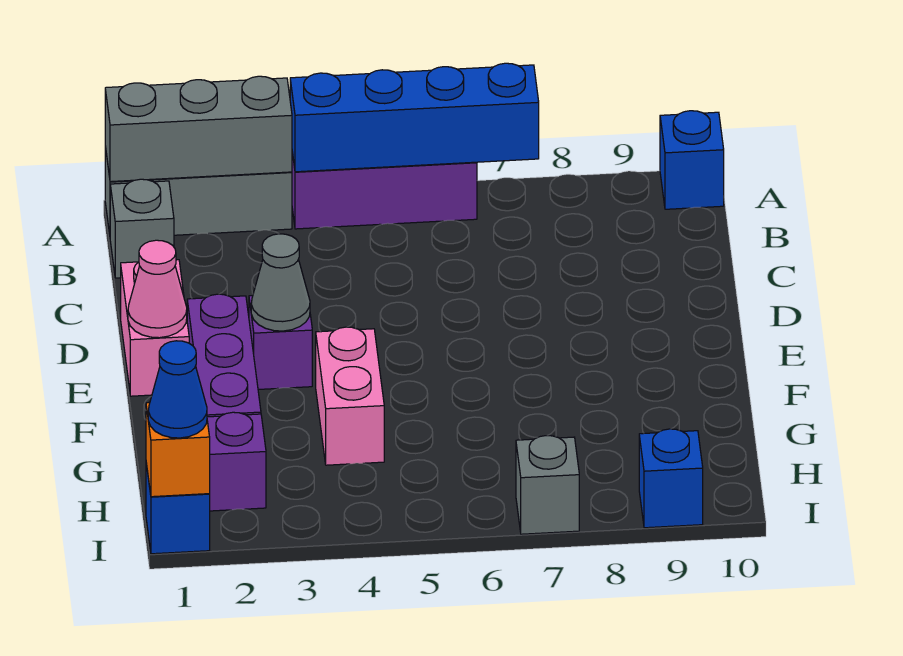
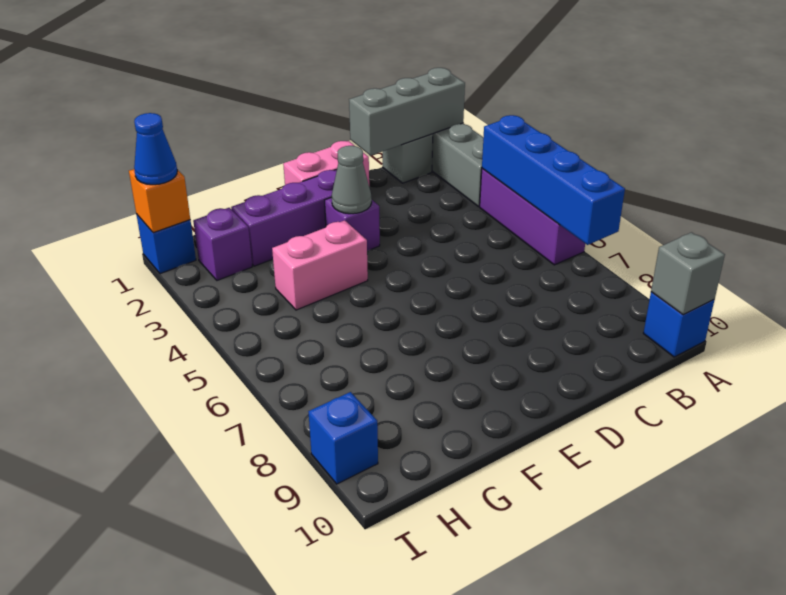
grey brick A1:A3 level 2 -> grey brick A1:C1 level 2
pink cone E1 level 2 -> none
grey brick I7 level 1 -> grey brick A10 level 2

